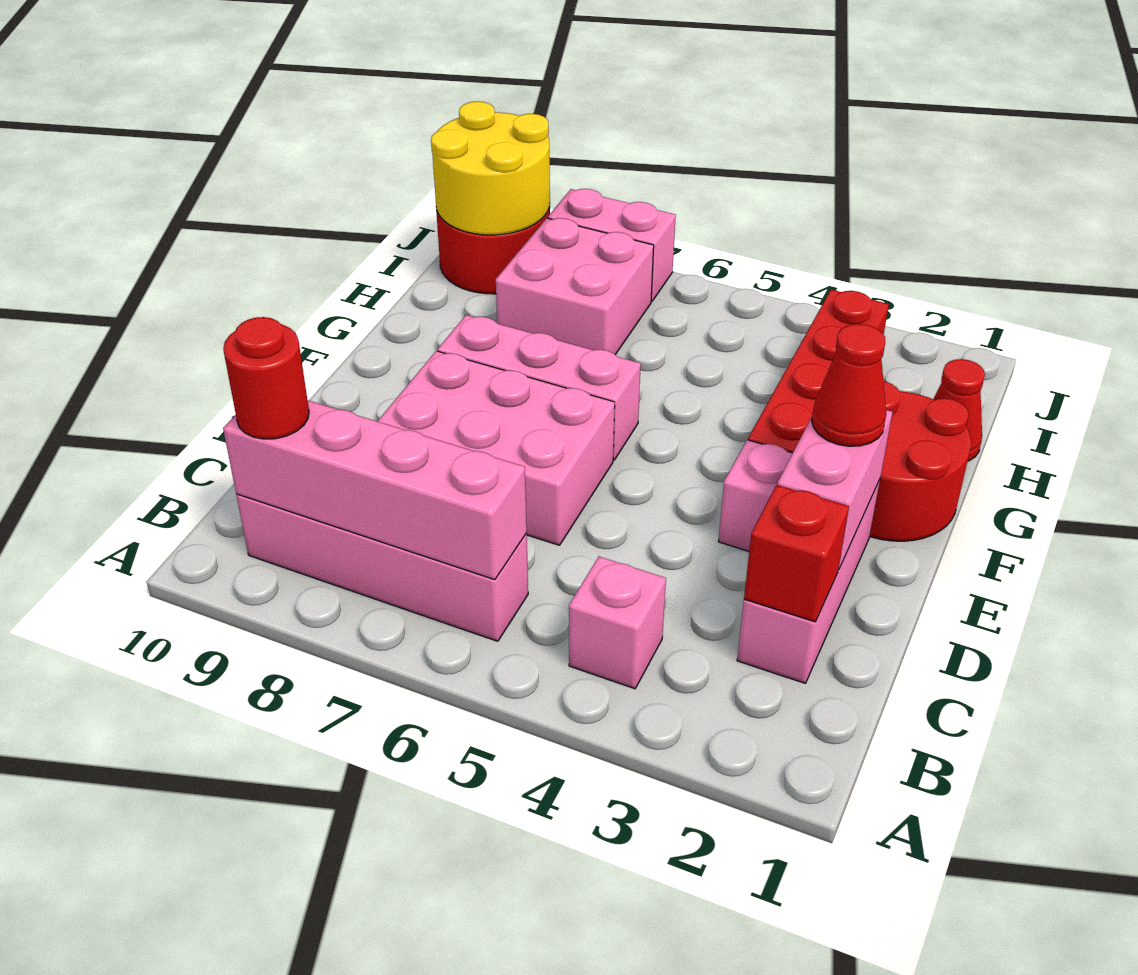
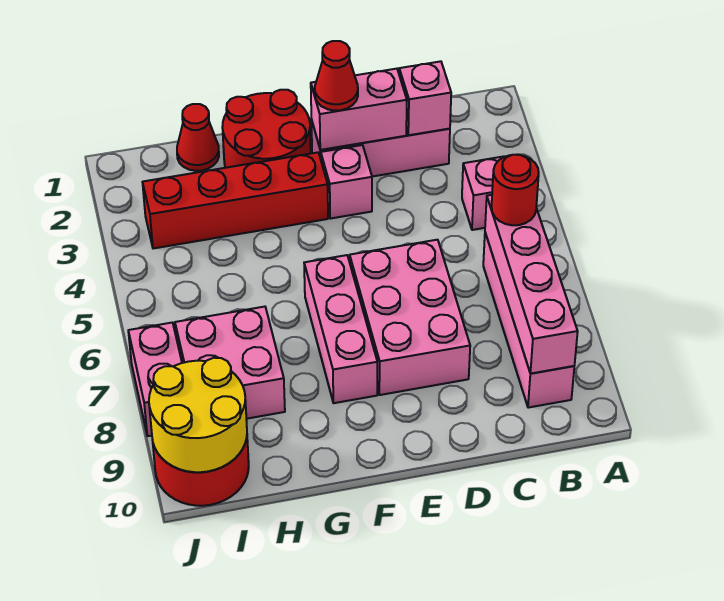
red round brick B9 level 3 -> red round brick B6 level 3
red brick C2 level 2 -> pink brick C2 level 2

